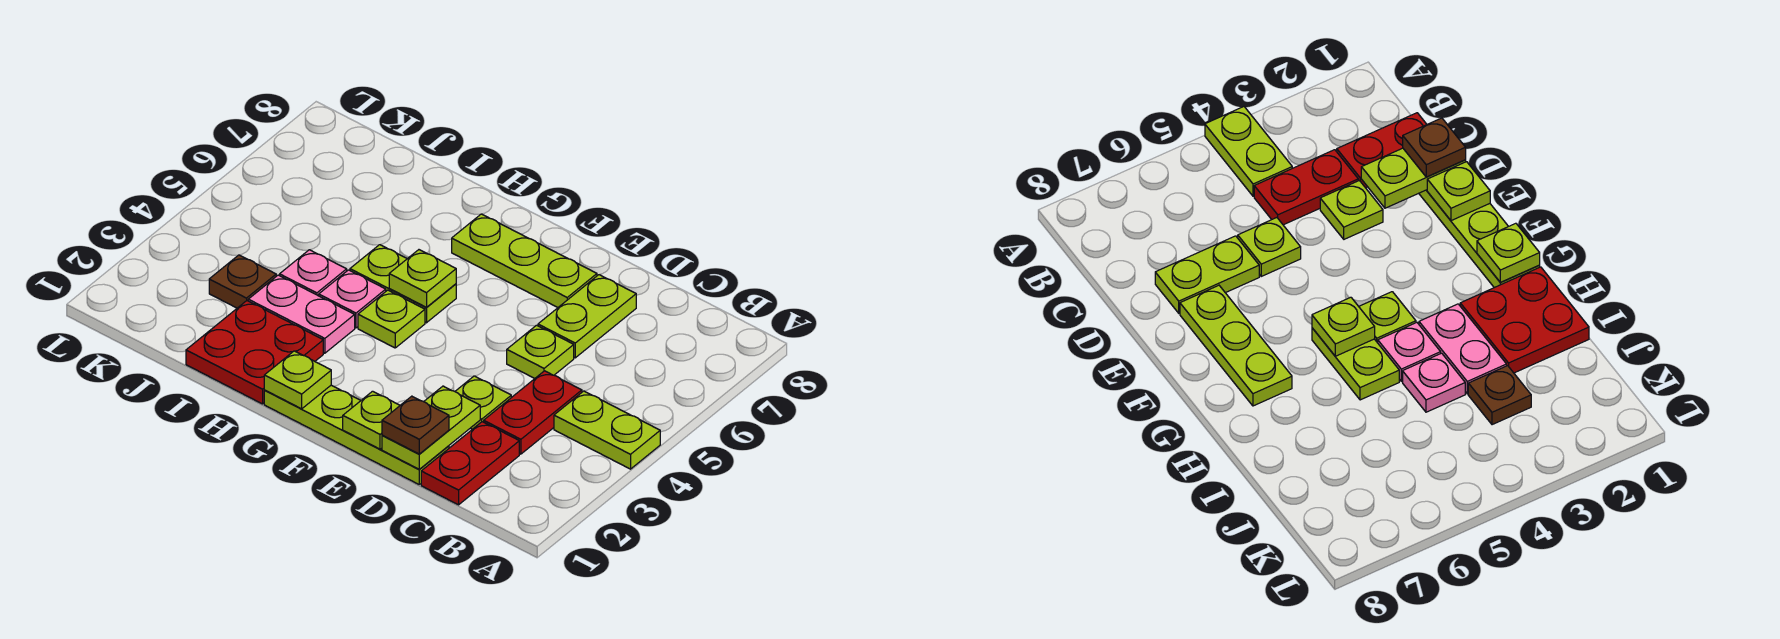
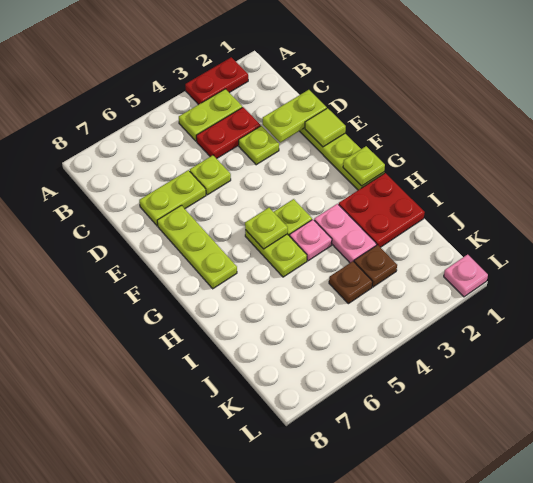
lime plate A4:B4 level 1 -> lime plate B3:B4 level 1
red plate C1:C2 level 1 -> red plate A2:A3 level 1
brown plate D1 level 3 -> brown plate J4 level 1
lime plate E1 level 2 -> lime tile E1 level 2
pink plate I4 level 1 -> pink plate L1 level 1

